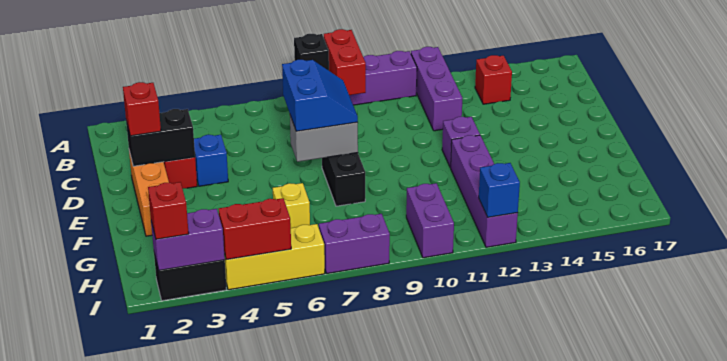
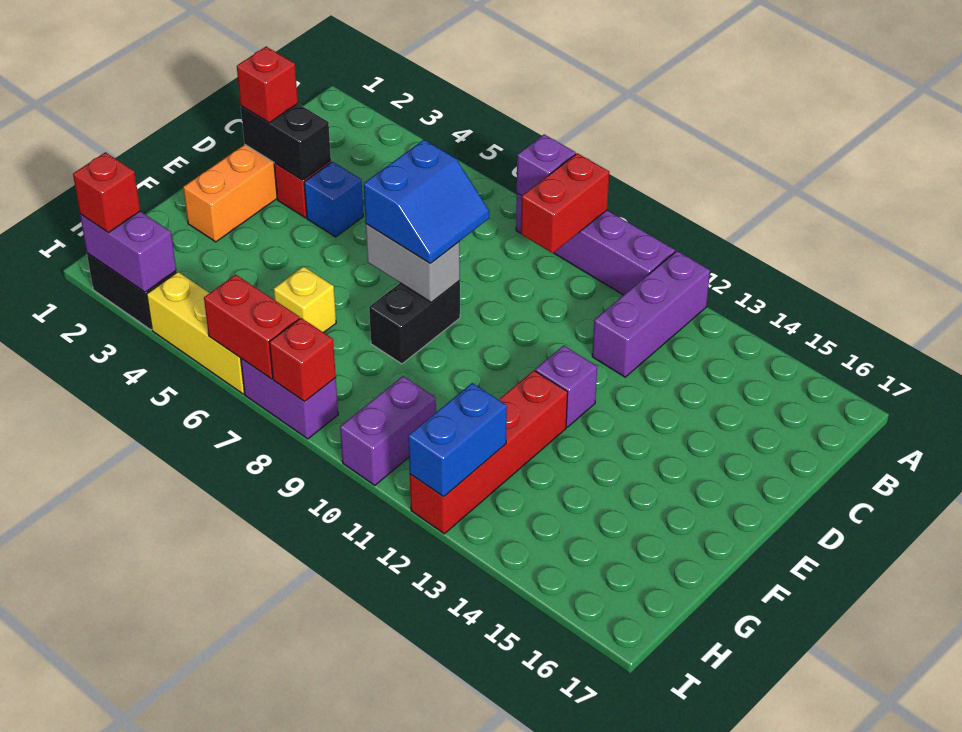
black brick A8 level 2 -> purple brick A8 level 2
red brick B14 level 1 -> red brick I8 level 2
purple brick F12:I12 level 1 -> red brick F12:I12 level 1
red brick I4:I5 level 2 -> red brick I6:I7 level 2
blue brick I12 level 2 -> blue brick H12:I12 level 2

